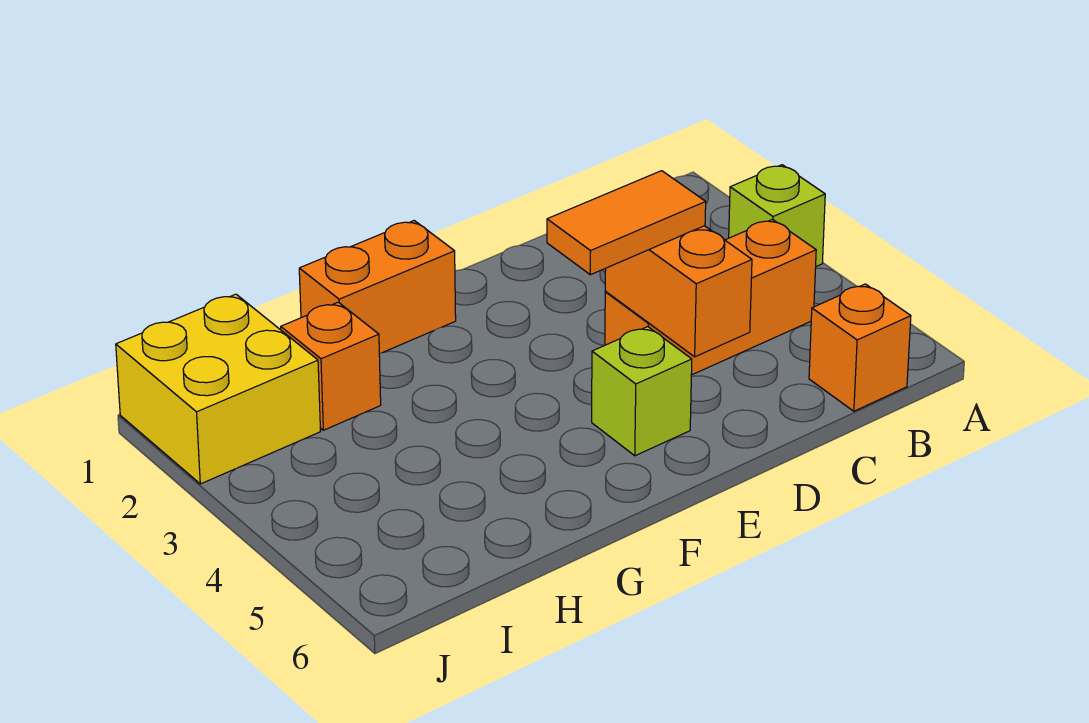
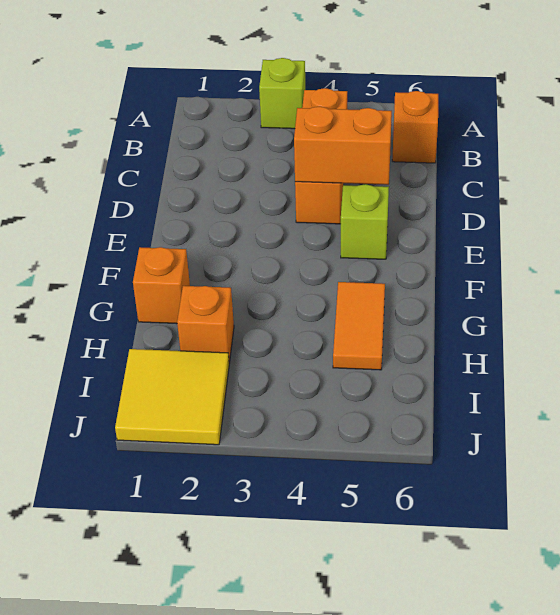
orange tile D4:E4 level 3 -> orange tile G5:H5 level 1
orange brick F1:G1 level 1 -> orange brick G1 level 1
yellow brick I1:J2 level 1 -> yellow tile I1:J2 level 1

